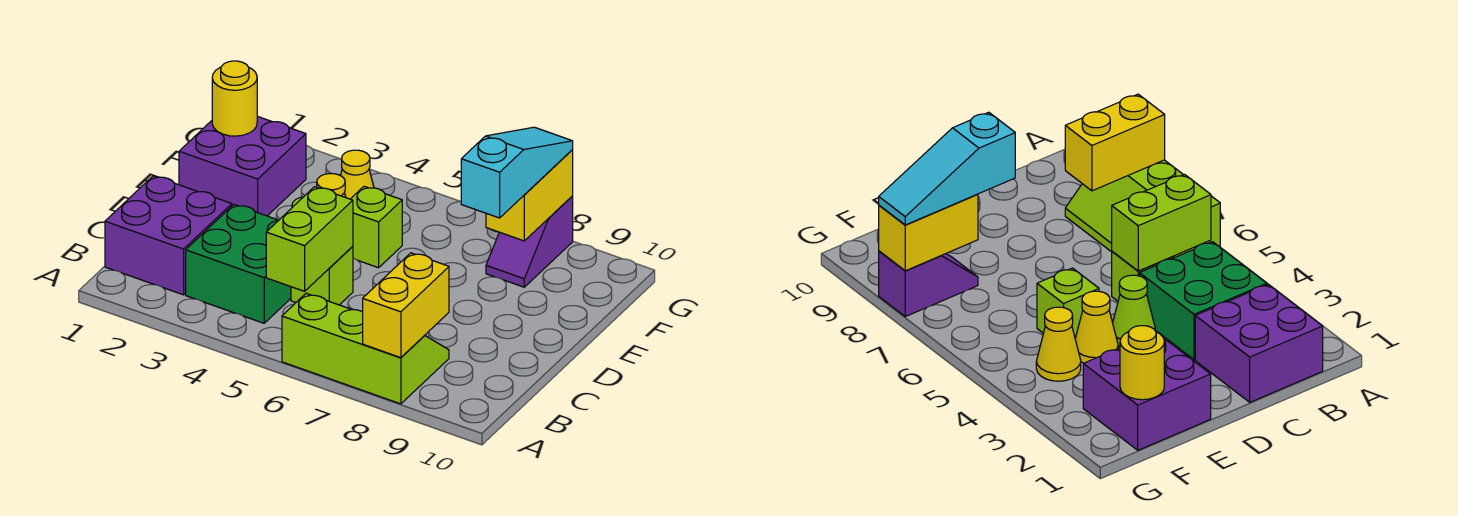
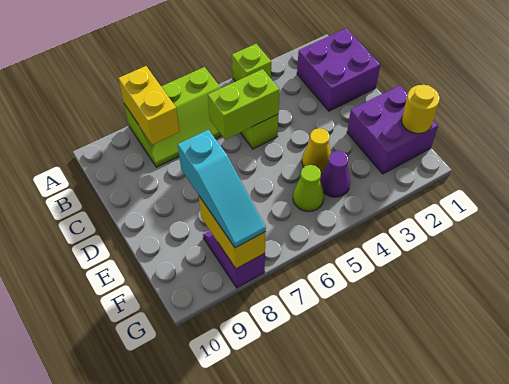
green brick B3:C4 level 1 -> none
lime brick B5:C5 level 2 -> lime brick C5:C6 level 2
lime cone D4 level 1 -> lime cone F5 level 1
lime brick E5 level 1 -> lime brick A4 level 1
yellow cone F4 level 1 -> purple cone F4 level 1

